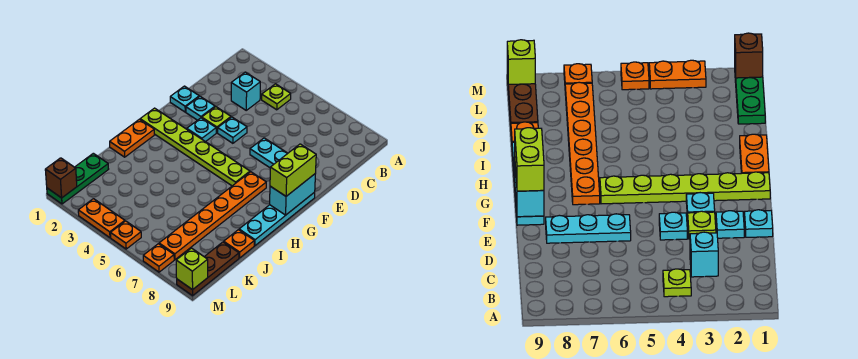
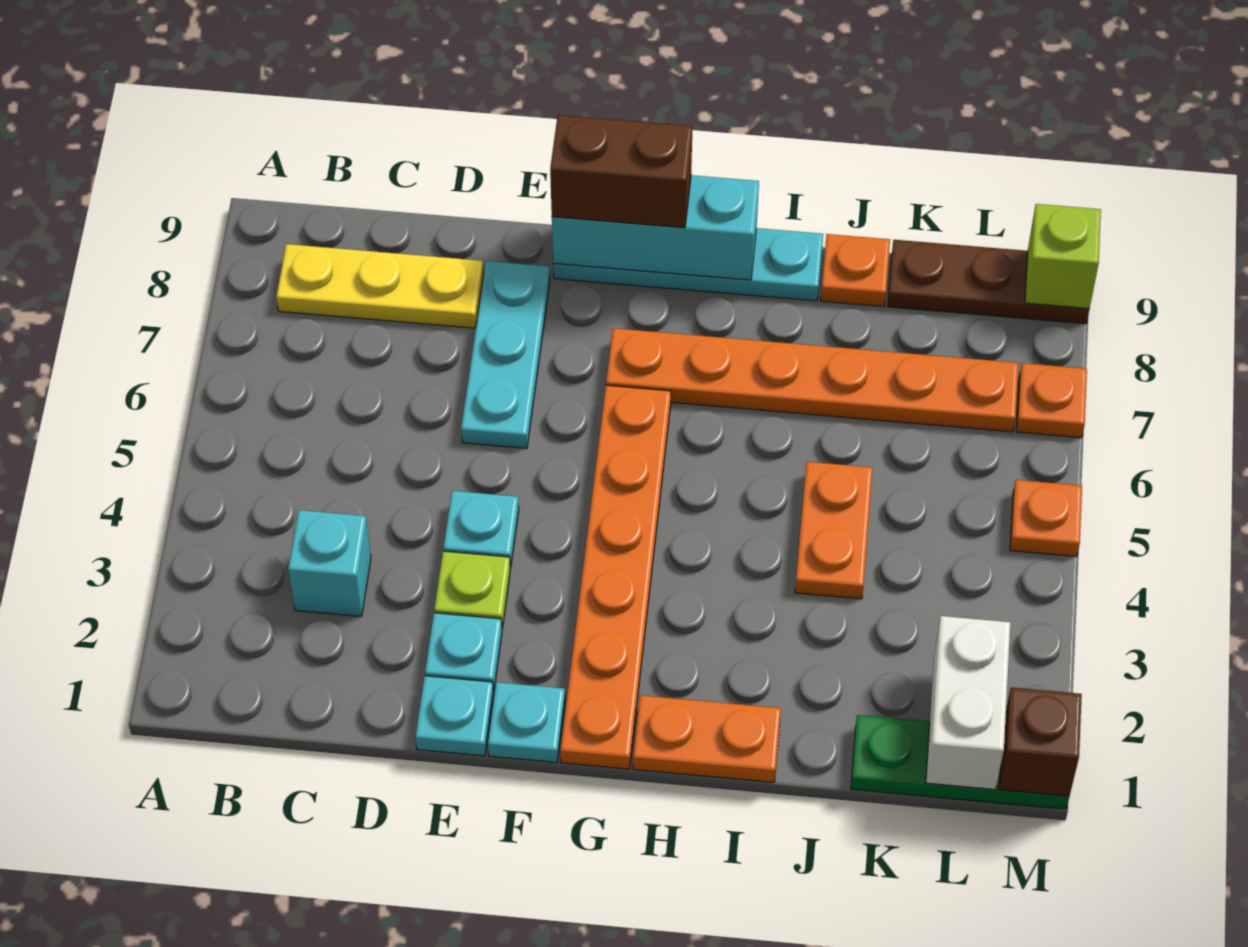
lime plate B4 level 1 -> none
none -> yellow plate B8:D8 level 1
cyan plate F3 level 1 -> cyan plate F1 level 1
cyan brick F9:G9 level 2 -> cyan brick F9:H9 level 2
lime brick F9:G9 level 3 -> brown brick F9:G9 level 3
lime plate G1:G6 level 1 -> orange plate G1:G6 level 1
none -> white brick L1:L2 level 2
orange plate M3:M4 level 1 -> orange plate J4:J5 level 1

